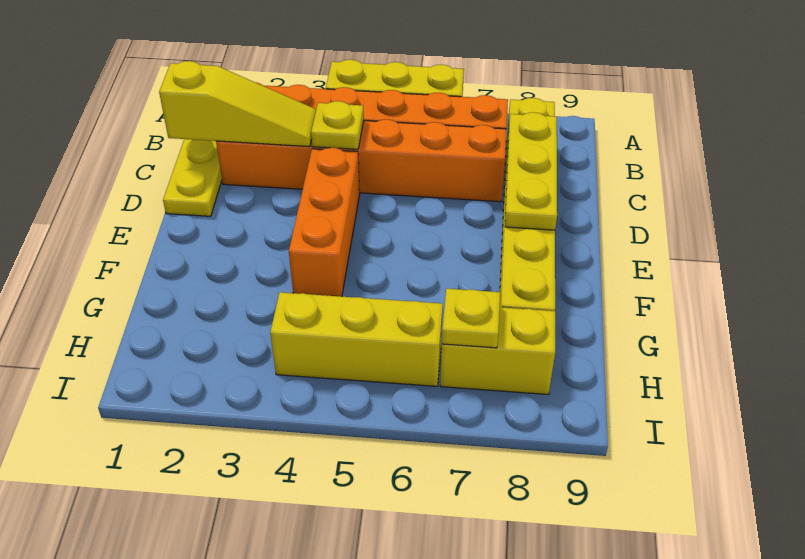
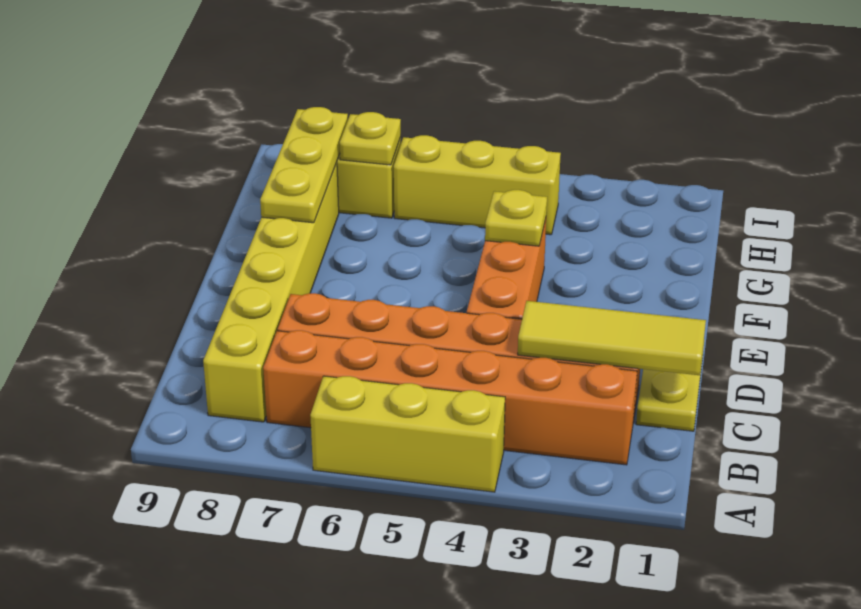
yellow slope C1:C3 level 2 top 1 -> yellow tile C1:C3 level 2
yellow plate C4 level 2 -> yellow plate F4 level 2
yellow plate C8:E8 level 2 -> yellow plate F8:H8 level 2

